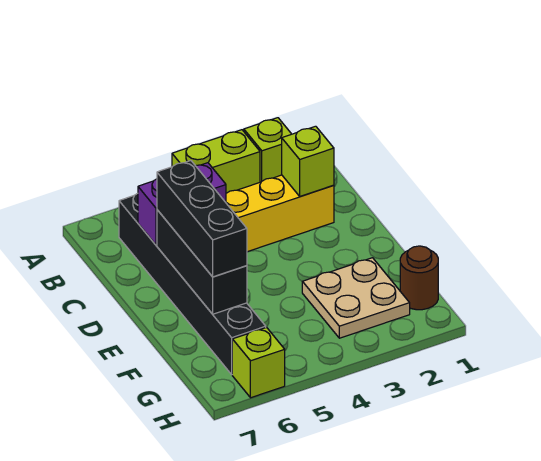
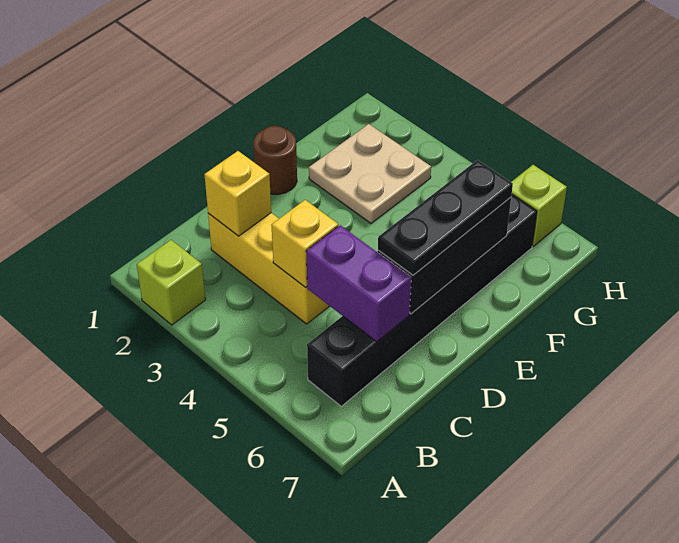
lime brick A3:A4 level 1 -> none
lime brick C2 level 2 -> yellow brick C2 level 2
none -> yellow brick C4 level 2
black brick D6:F6 level 3 -> black plate D6:F6 level 3
brown round brick G1 level 1 -> brown round brick E1 level 1

